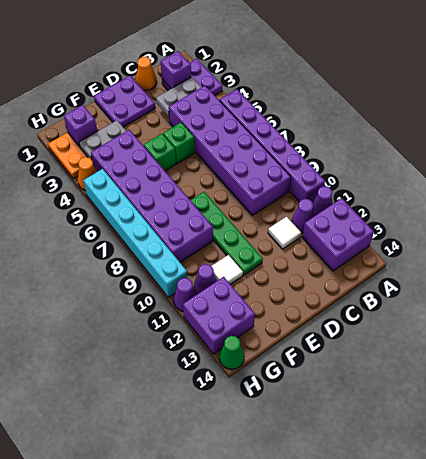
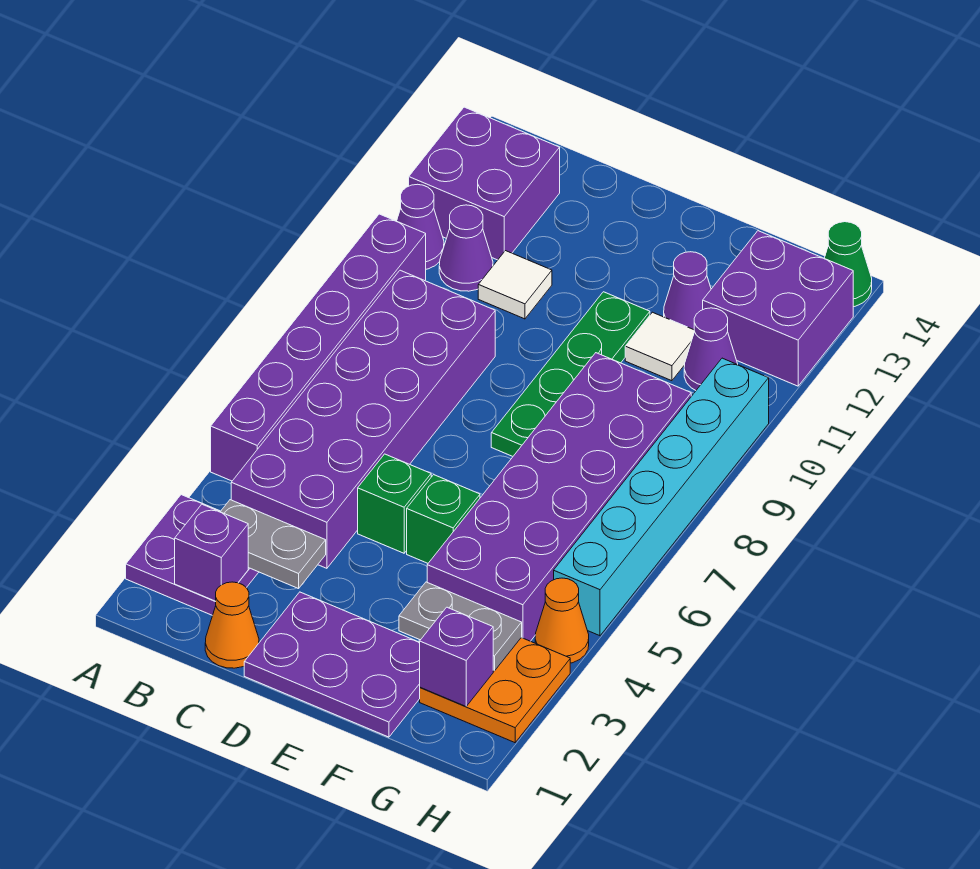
purple plate D1:E2 level 1 -> purple plate D1:F2 level 1
purple cone H11 level 1 -> purple cone F12 level 1

